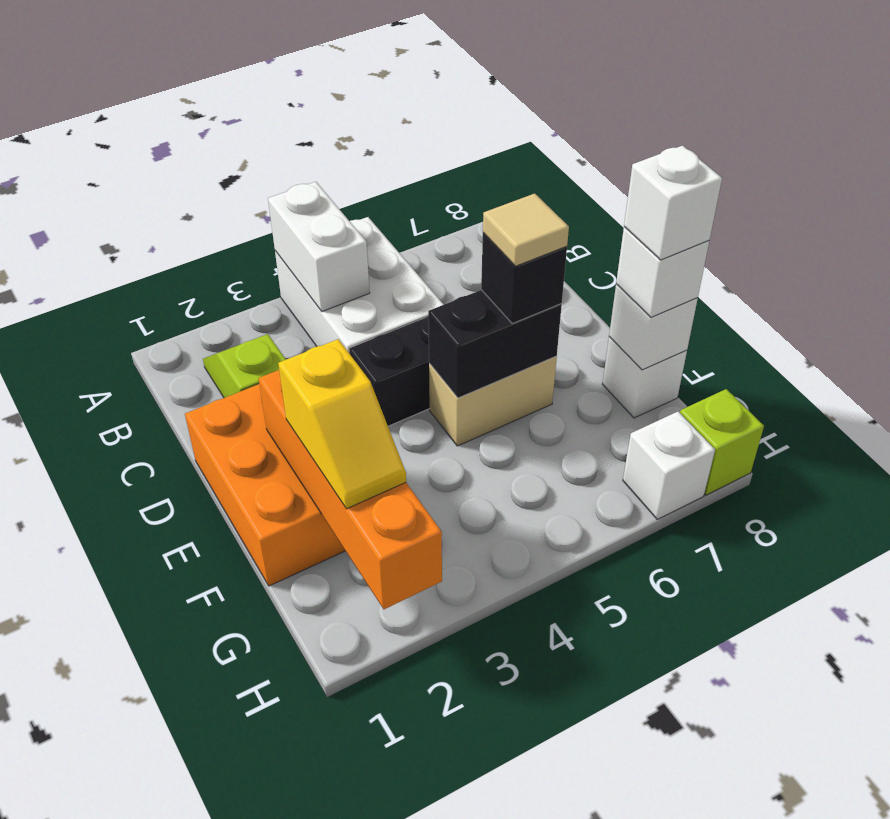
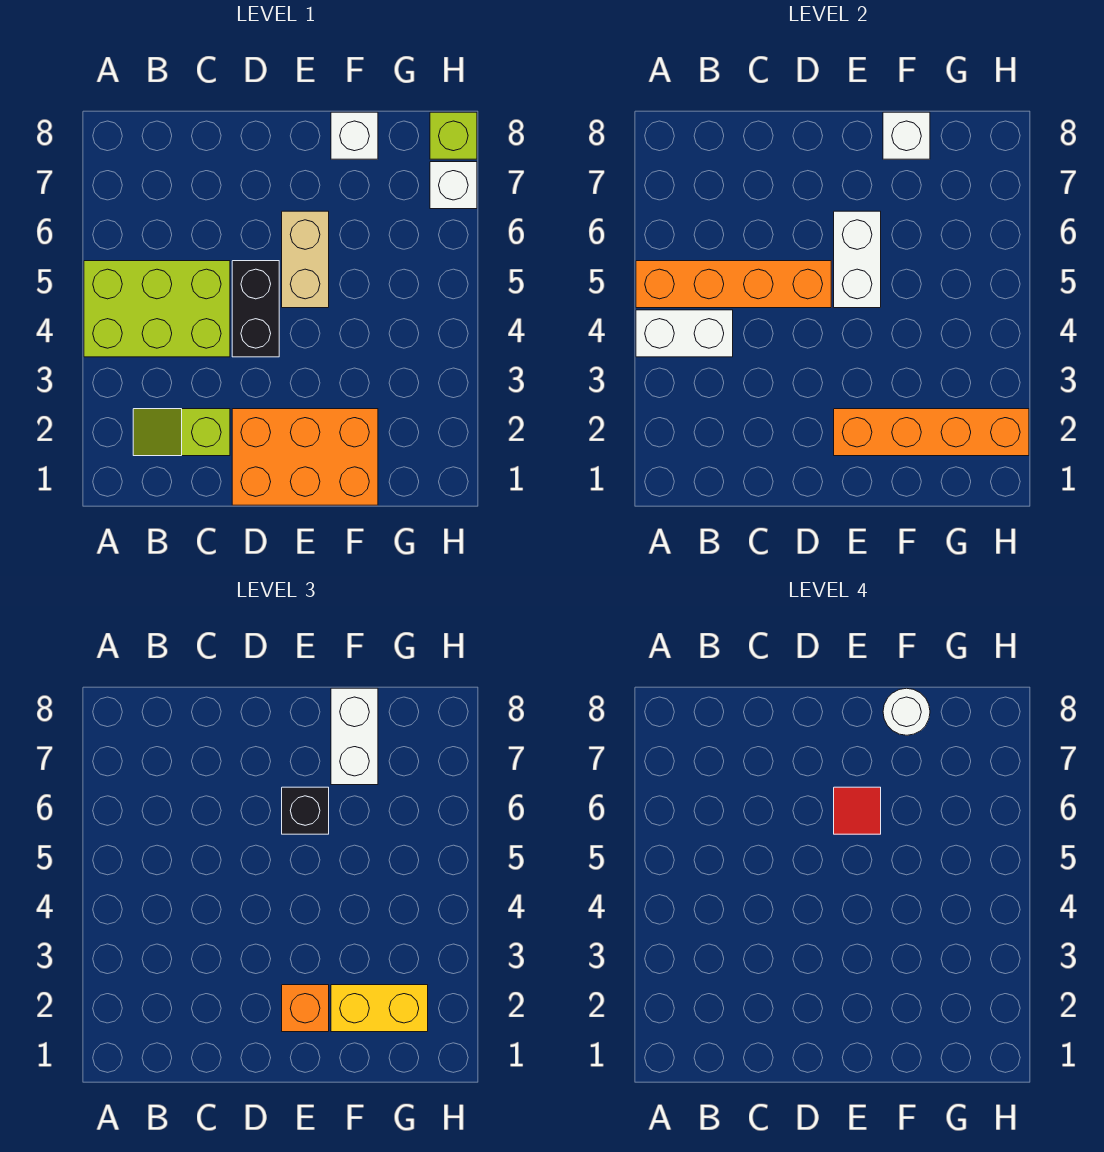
white brick A4:C5 level 1 -> lime brick A4:C5 level 1
none -> orange brick A5:D5 level 2
none -> orange brick E2 level 3
black brick E5:E6 level 2 -> white brick E5:E6 level 2
tan tile E6 level 4 -> red tile E6 level 4
yellow slope F2:G2 level 3 top F -> yellow brick F2:G2 level 3
white brick F8 level 3 -> white brick F7:F8 level 3
white brick F8 level 4 -> white round brick F8 level 4

